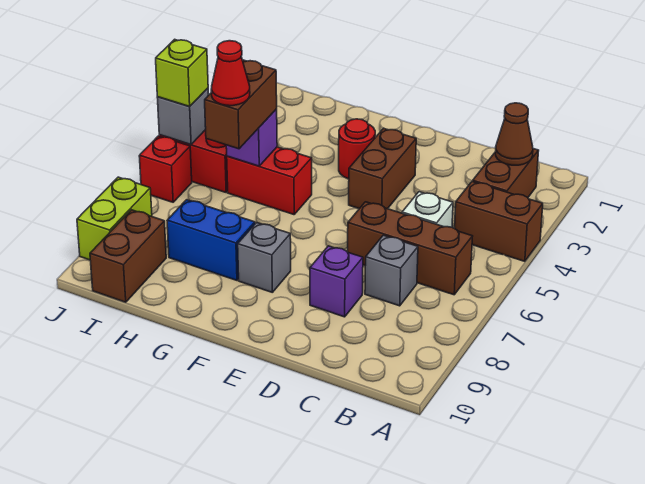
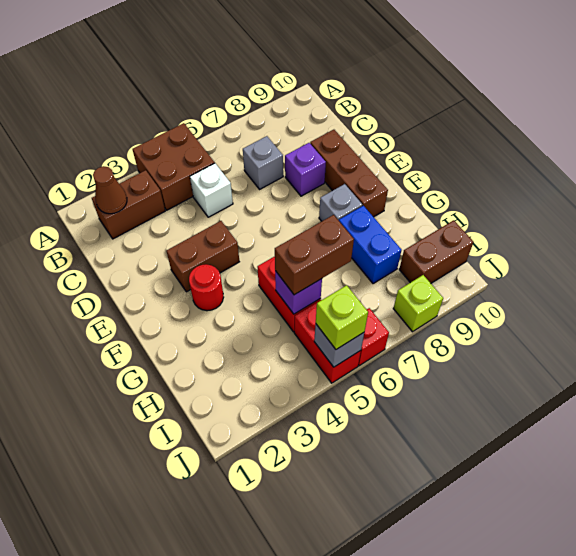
brown brick A4:B4 level 1 -> brown brick A4:B5 level 1
brown brick B6:D6 level 1 -> brown brick D9:F9 level 1
red cone H6 level 4 -> none
lime brick J8:J9 level 1 -> lime brick J8 level 1

